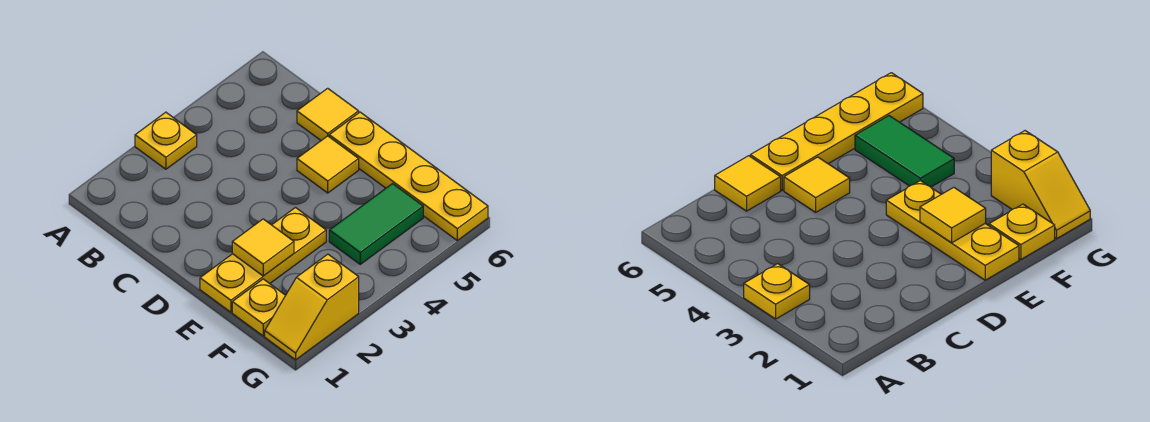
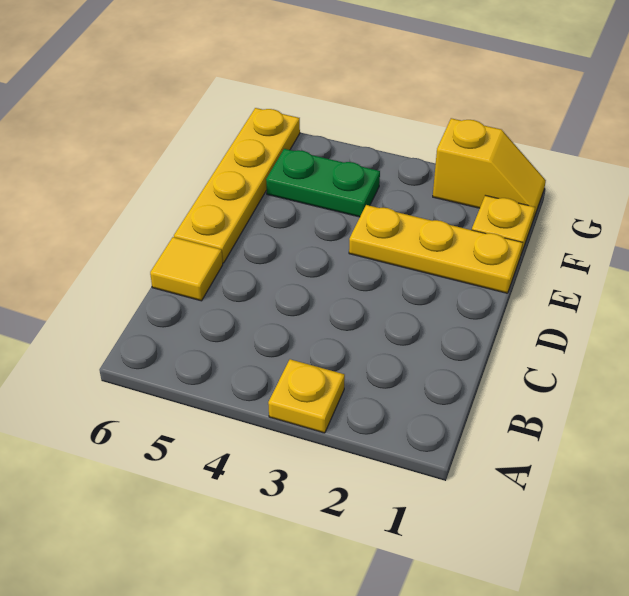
yellow tile D5 level 1 -> none
yellow tile E2 level 2 -> none
green tile F4:F5 level 1 -> green plate F4:F5 level 1

